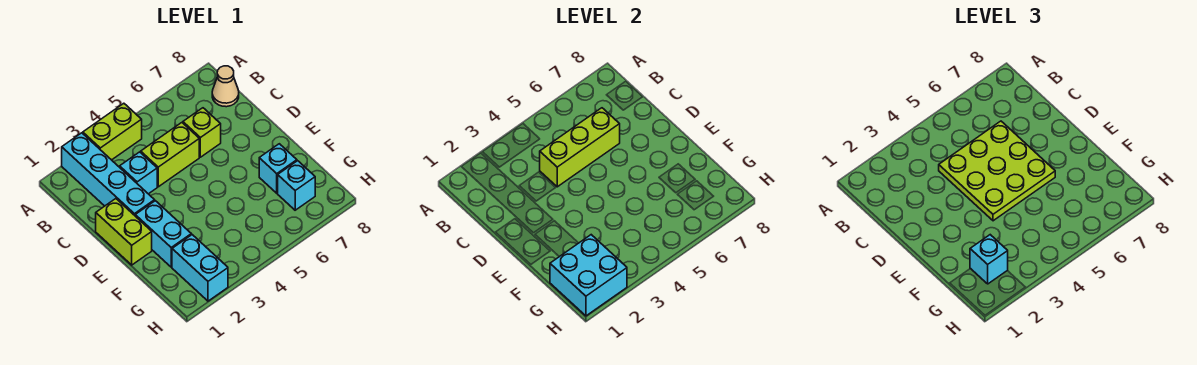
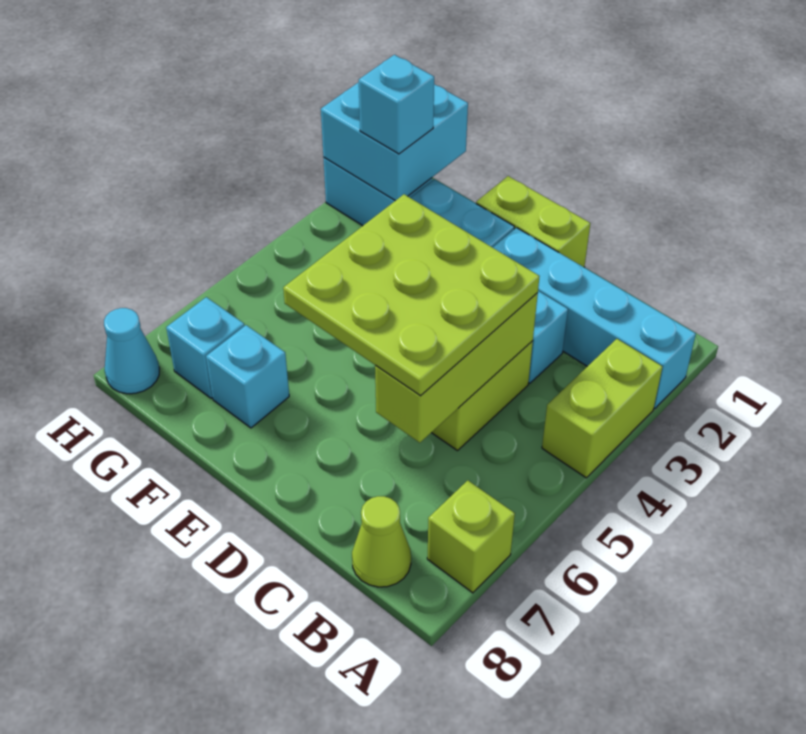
tan cone B8 level 1 -> lime cone B8 level 1
lime brick C6 level 1 -> lime brick A7 level 1
none -> cyan cone H8 level 1

